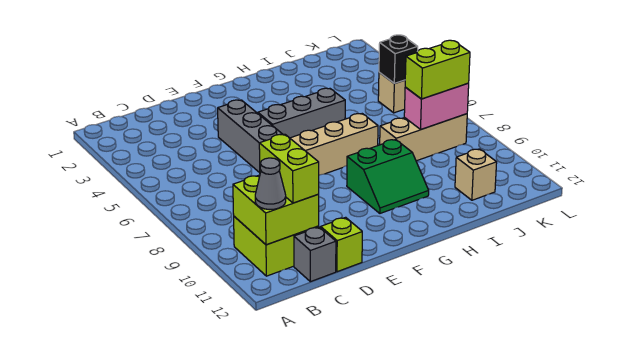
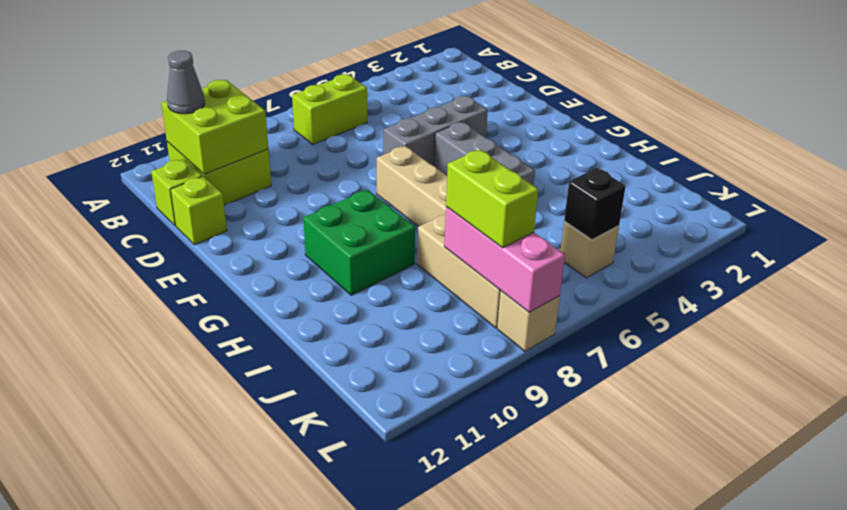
lime brick C10:C11 level 3 -> lime brick B6:B7 level 1
grey brick C12 level 1 -> lime brick C12 level 1
green slope G9:H10 level 1 top 9 -> green brick G9:H10 level 1
pink brick J8:K8 level 2 -> pink brick J8:L8 level 2
tan brick J11 level 1 -> tan brick L8 level 1

